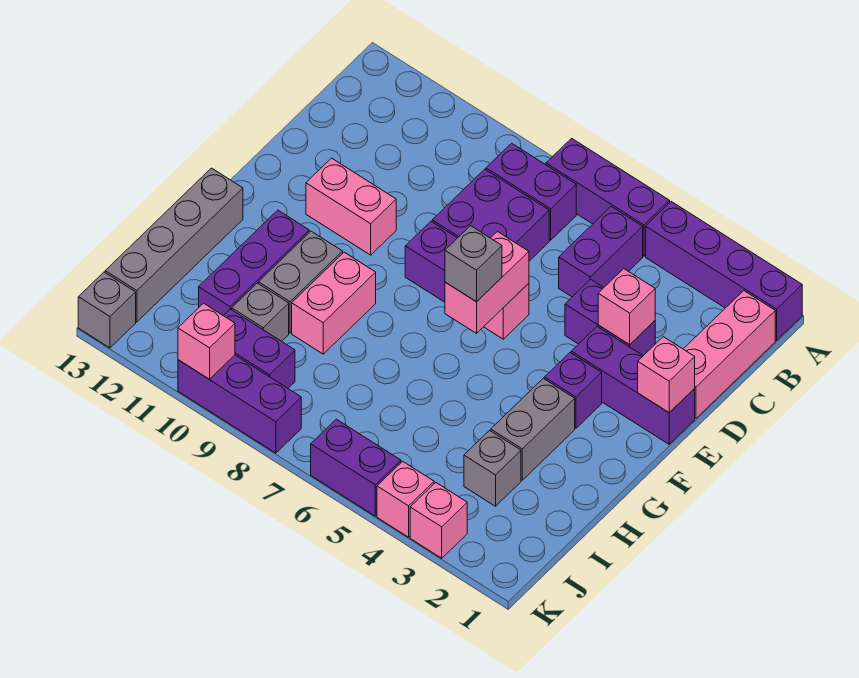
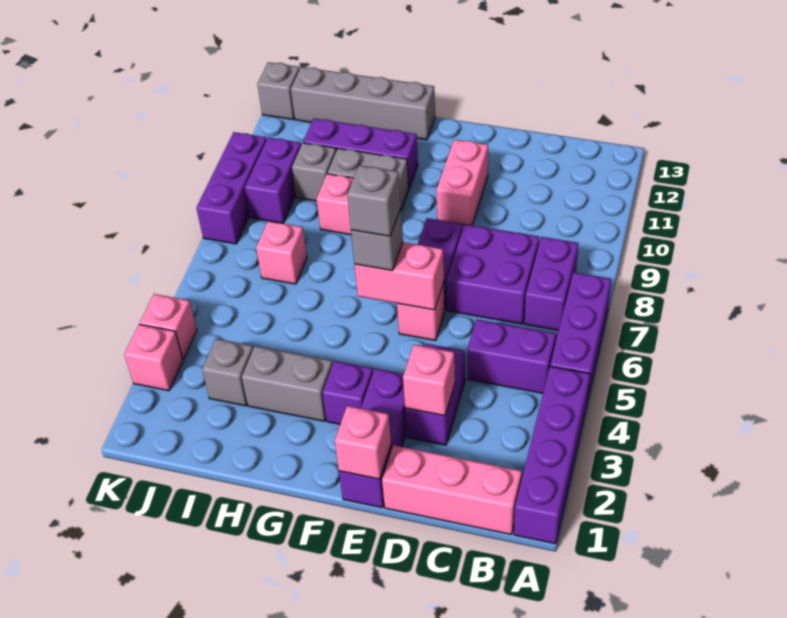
none -> grey brick F6 level 4
purple brick K5:K6 level 1 -> none
pink brick K10 level 2 -> pink brick I7 level 1

